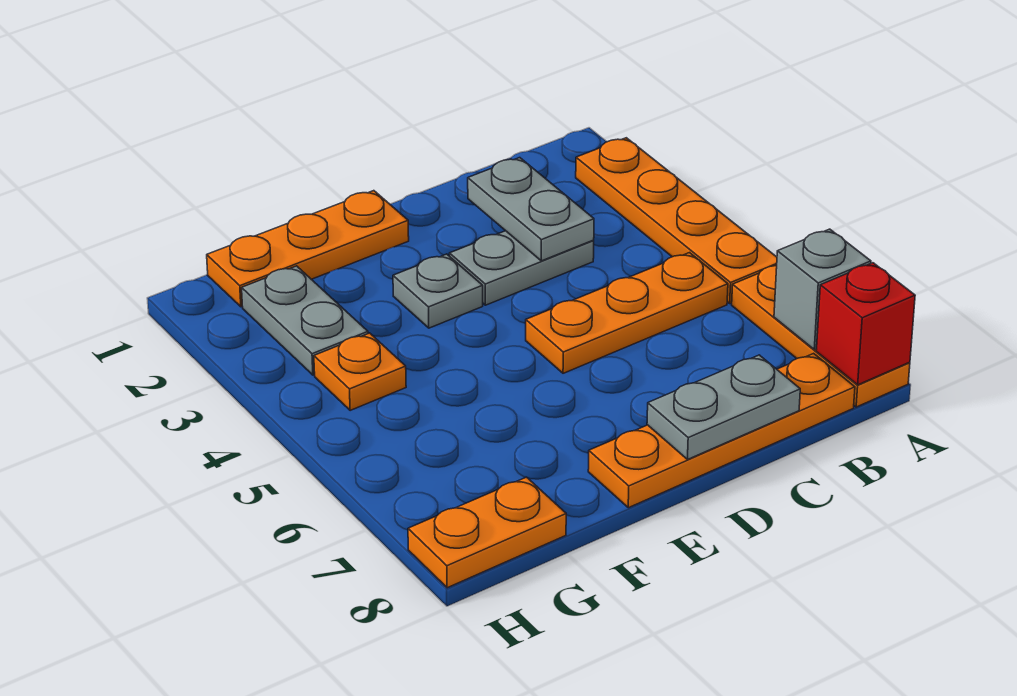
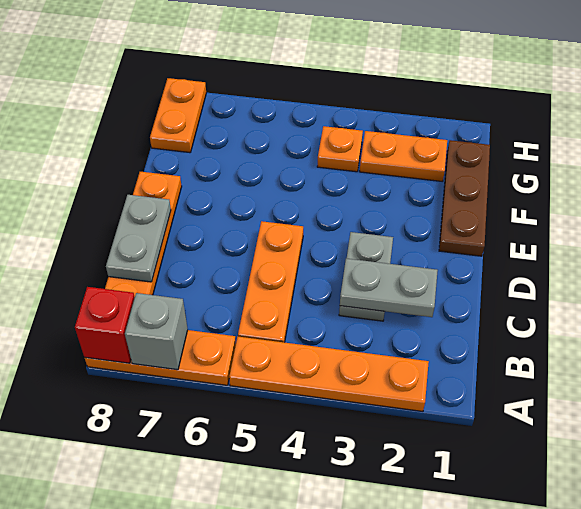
orange plate E1:G1 level 1 -> brown plate E1:G1 level 1
grey plate E3 level 1 -> none
grey plate G2:G3 level 1 -> orange plate G2:G3 level 1

